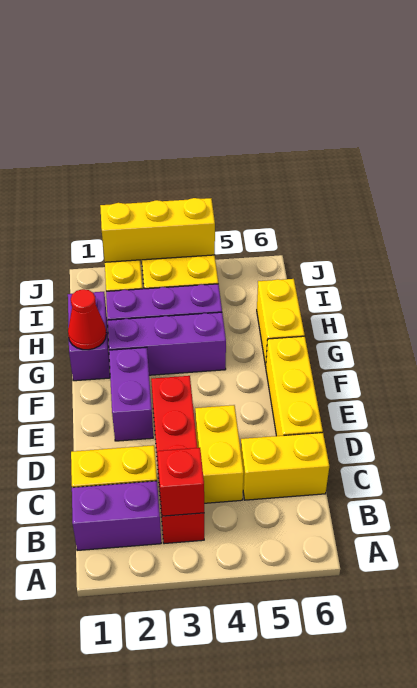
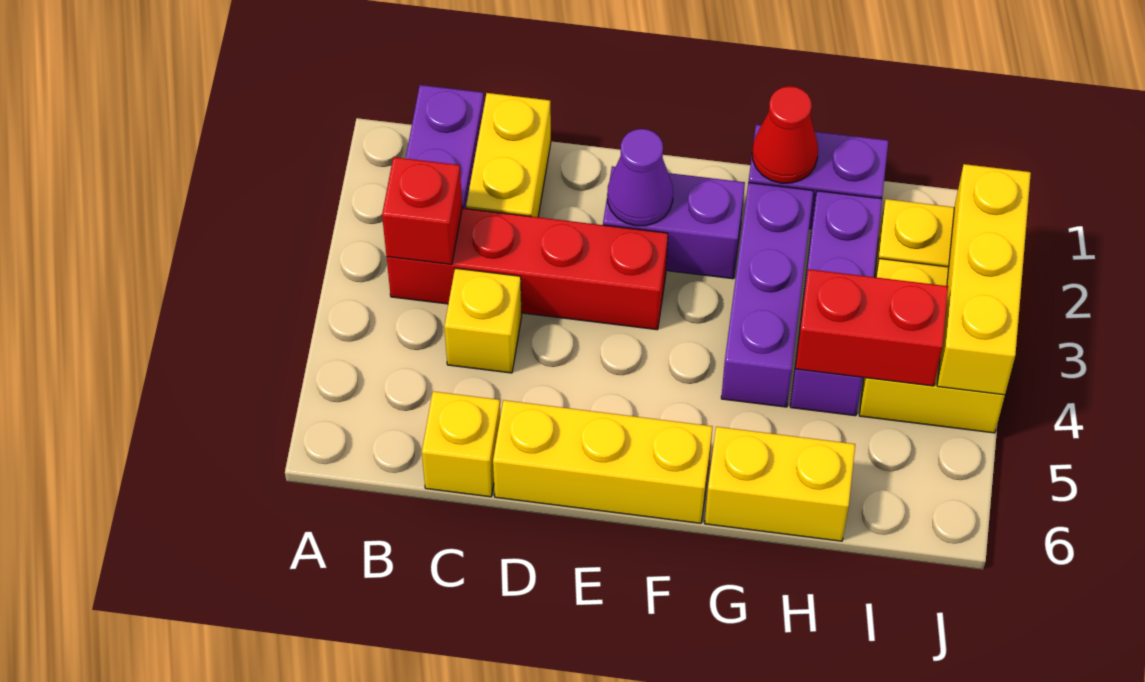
yellow brick C4:D4 level 1 -> yellow brick C4 level 1
yellow brick C5:C6 level 1 -> yellow brick C6 level 1
none -> purple cone E2 level 2
none -> red brick H4:I4 level 2

